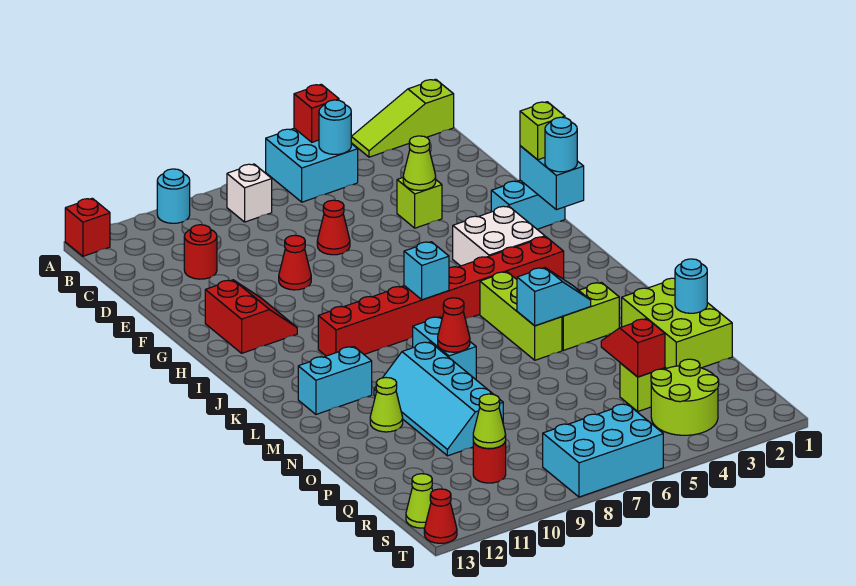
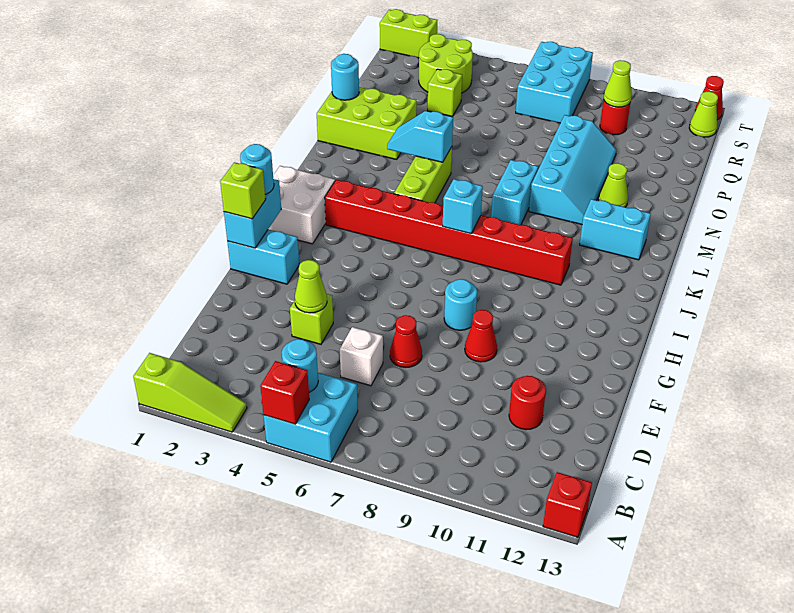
cyan round brick A10 level 1 -> cyan round brick G8 level 1
white brick B8 level 1 -> white brick D6 level 1
red slope G11:H12 level 1 top 12 -> none
white brick H3:I4 level 1 -> white brick I1:J2 level 1
lime brick M3:M4 level 1 -> lime brick T1:T2 level 1
red cone M8 level 2 -> none
lime brick N1:P2 level 1 -> lime brick N1:O3 level 1
red slope P4:Q4 level 2 top Q -> none
cyan brick S6:T8 level 1 -> cyan brick R7:T8 level 1

